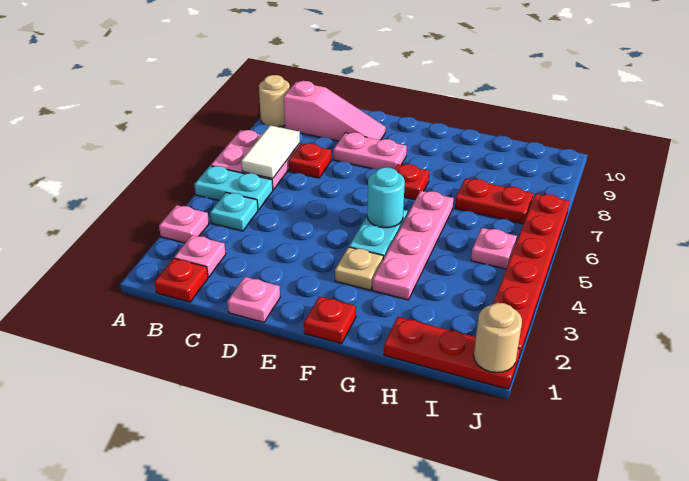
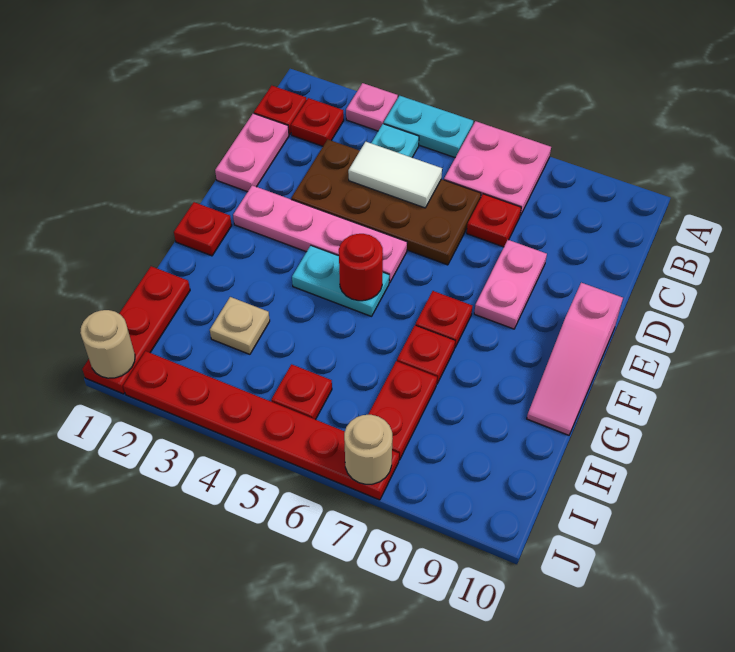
cyan plate A5:B5 level 1 -> cyan plate A4:A5 level 1
tan round brick A9 level 1 -> tan round brick J7 level 2
pink plate B2 level 1 -> red plate B2 level 1
white tile B6:B7 level 2 -> white tile C4:C5 level 2
pink slope B9:D9 level 1 top B -> pink slope E10:G10 level 1 top E
none -> brown plate C3:D6 level 1
pink plate D1 level 1 -> pink plate C1:D1 level 1
tan plate F3 level 1 -> tan plate H3 level 1
cyan round brick F5 level 2 -> red round brick F5 level 2
pink plate G3:G6 level 1 -> pink plate E2:E5 level 1
none -> red plate G7 level 1
pink plate I5 level 1 -> red plate I5 level 1

